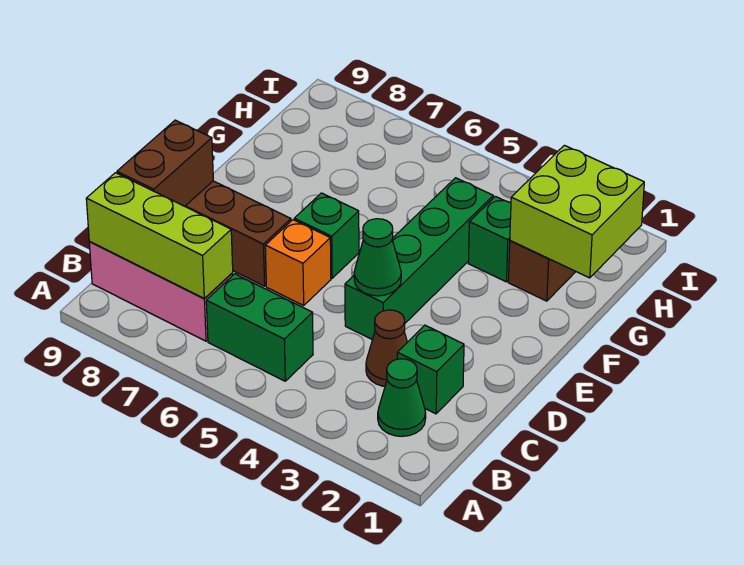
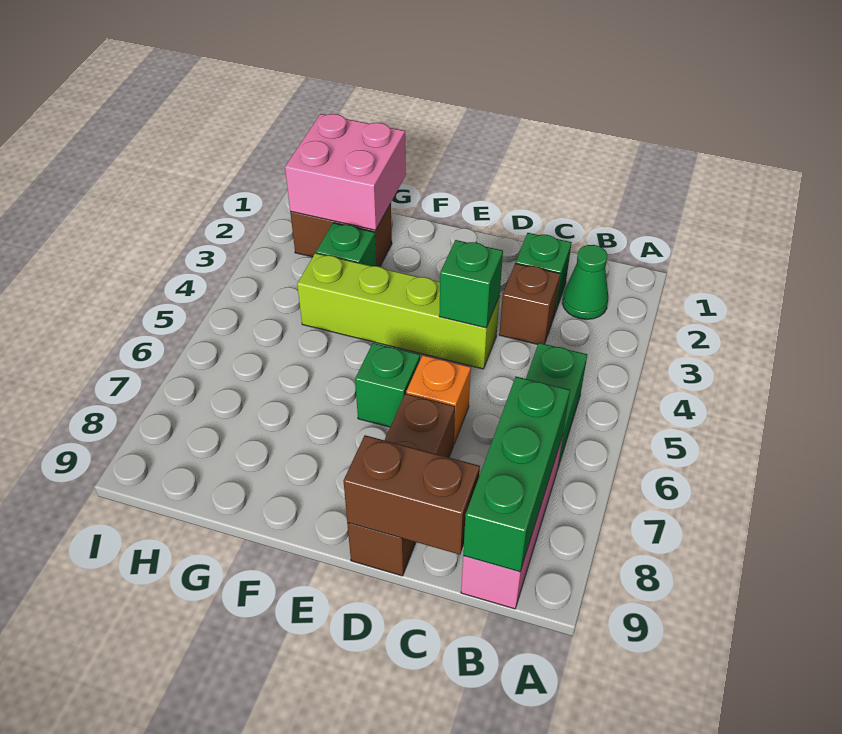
lime brick B7:B9 level 2 -> green brick B7:B9 level 2
brown cone C3 level 1 -> brown brick C3 level 1
green brick D4:G4 level 1 -> lime brick D4:G4 level 1
green cone D4 level 2 -> green brick D4 level 2
lime brick G1:H2 level 2 -> pink brick G1:H2 level 2

